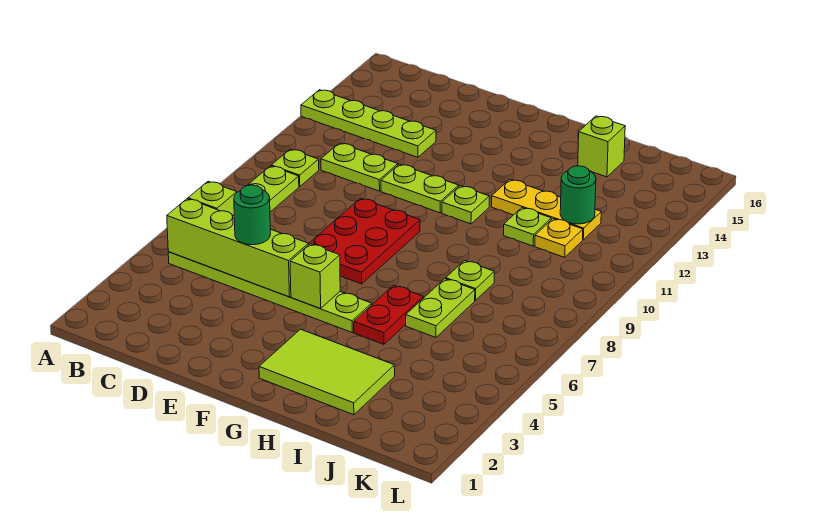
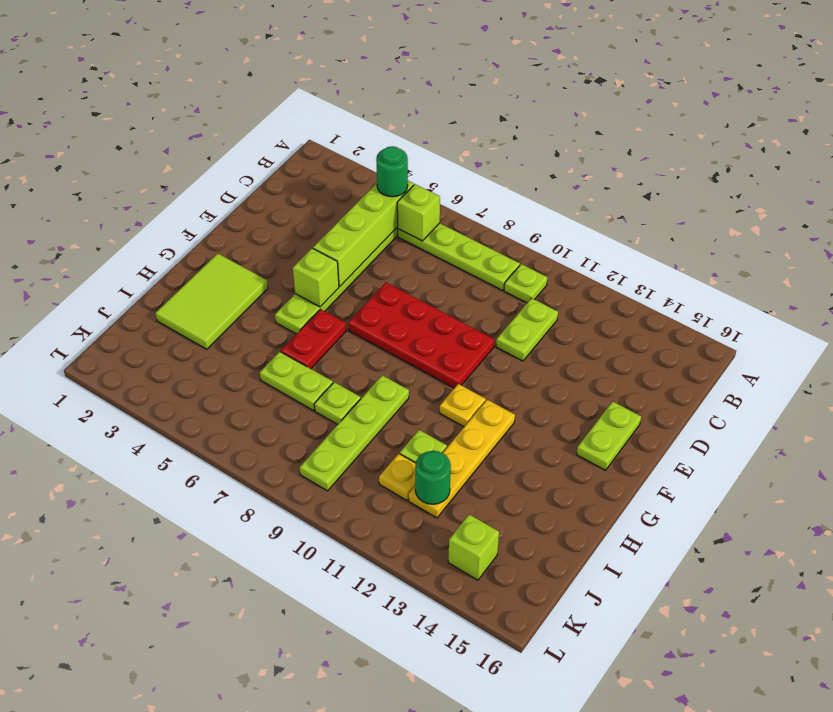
lime plate A13:D13 level 1 -> lime plate H9:K9 level 1
green round brick D5 level 3 -> green round brick B5 level 3
red plate E7:F9 level 1 -> red plate E7:F10 level 1
lime plate E11:F11 level 1 -> lime plate E15:F15 level 1
lime plate G11 level 1 -> yellow plate G11 level 1
red plate H5:H6 level 1 -> red plate G6:H6 level 1
yellow plate H12:J12 level 1 -> yellow plate G12:J12 level 1
lime brick I15 level 1 -> lime brick K14 level 1

